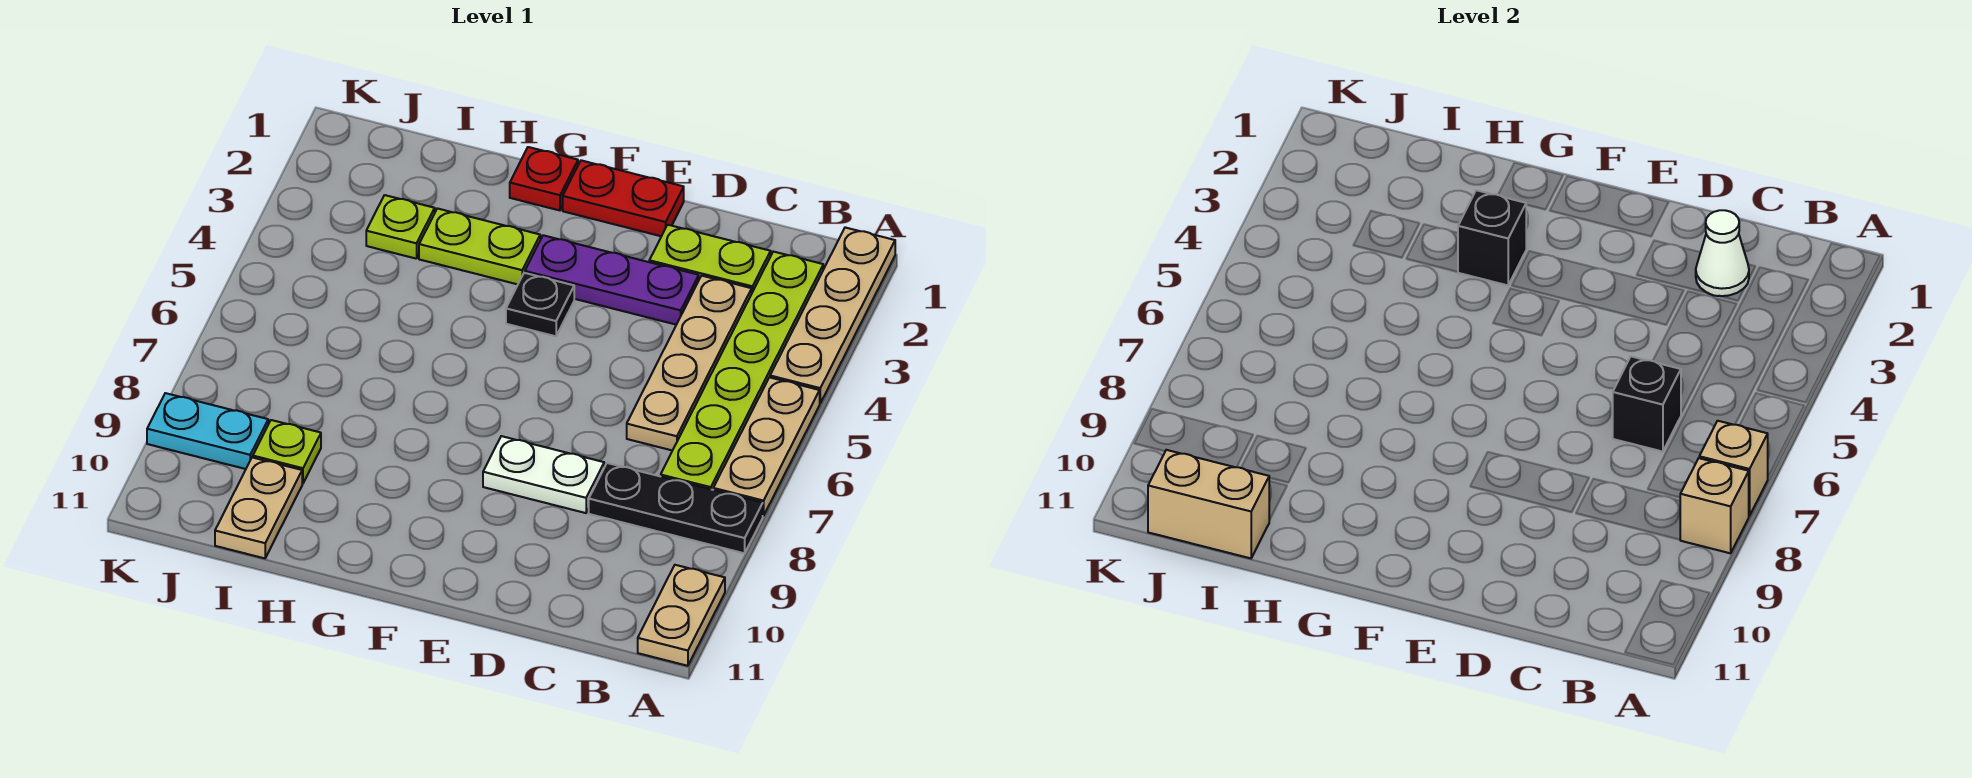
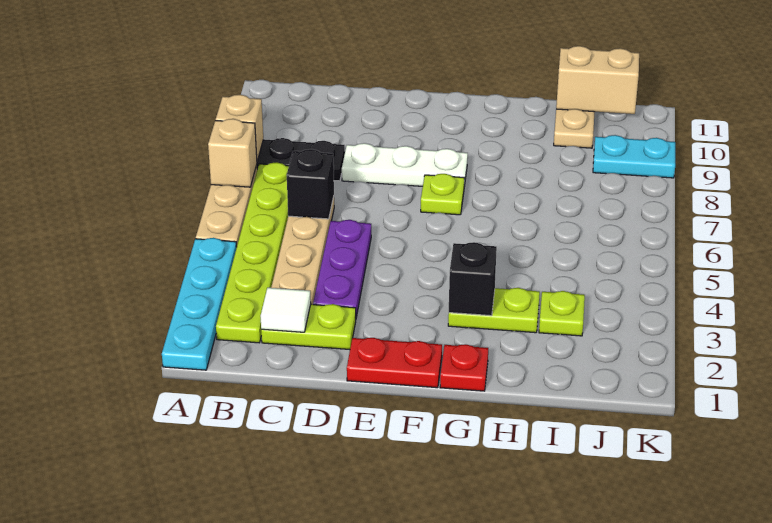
tan plate A1:A4 level 1 -> cyan plate A1:A4 level 1
tan plate A10:A11 level 1 -> none
white cone C2 level 2 -> white tile C2 level 2
purple plate D3:F3 level 1 -> purple plate D3:D5 level 1
white plate D8:E8 level 1 -> white plate D8:F8 level 1
black plate F4 level 1 -> none
lime plate I9 level 1 -> lime plate F7 level 1

